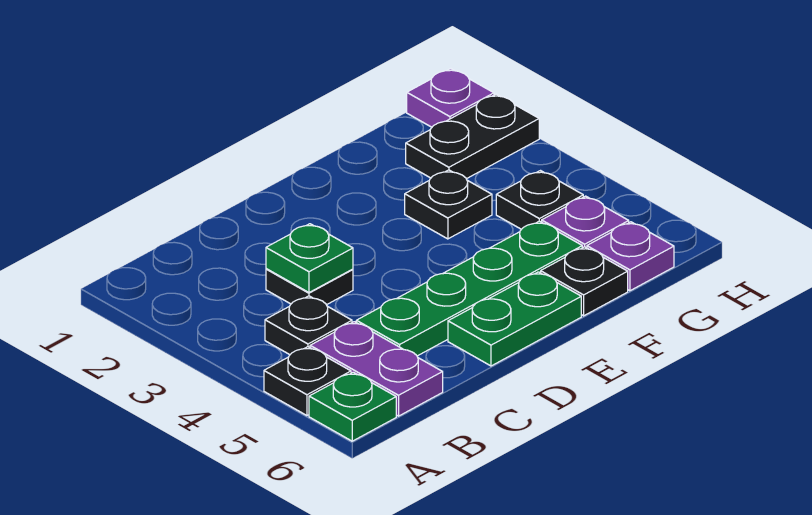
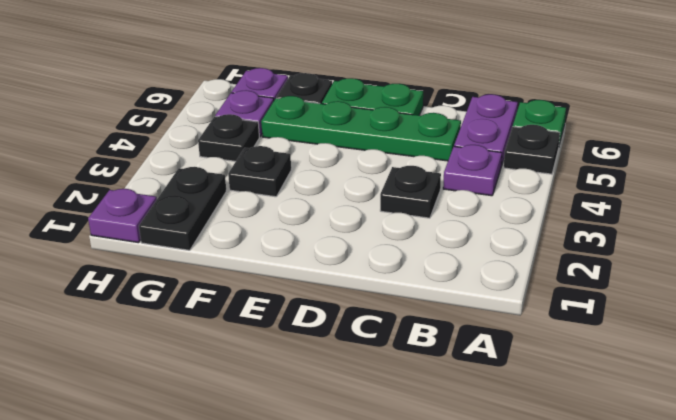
black plate B4 level 1 -> purple plate B4 level 1
green plate C3 level 2 -> none
black plate G2:H2 level 1 -> black plate G1:G2 level 1

